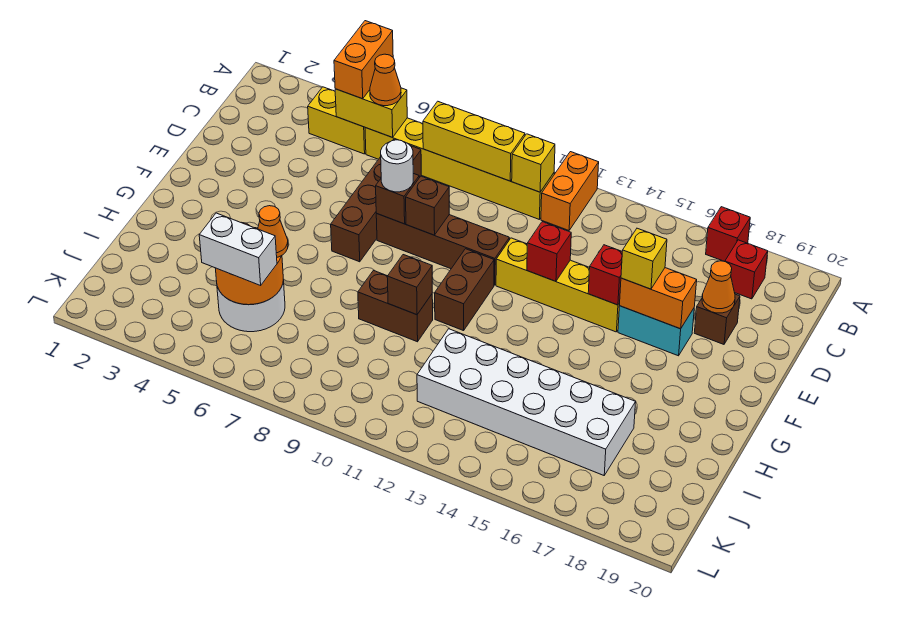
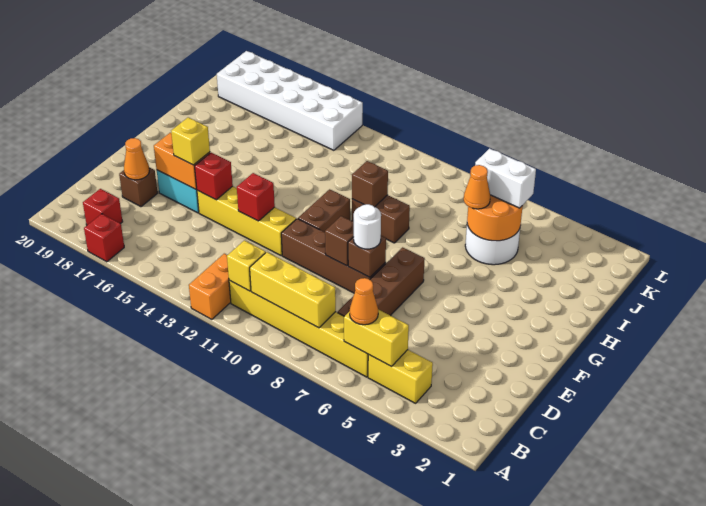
orange brick A5:B5 level 3 -> none
white brick I12:J17 level 1 -> white brick K14:L19 level 1

